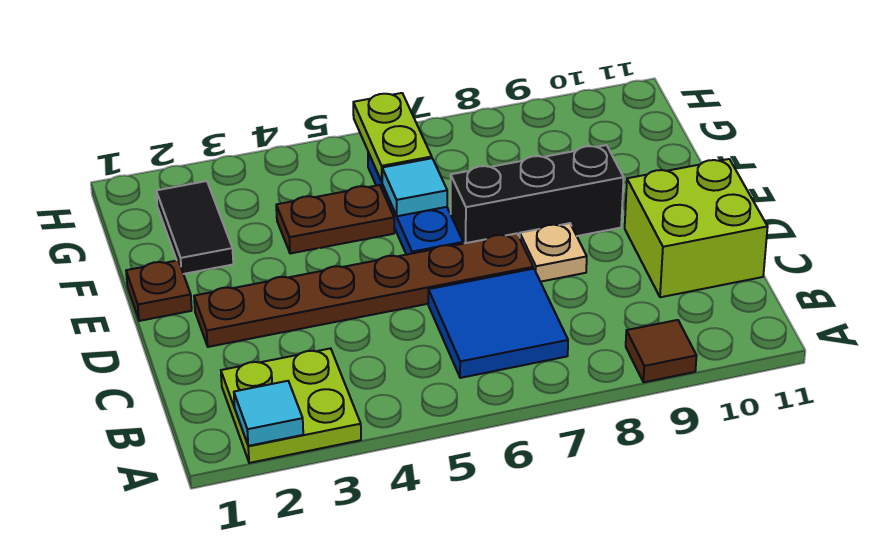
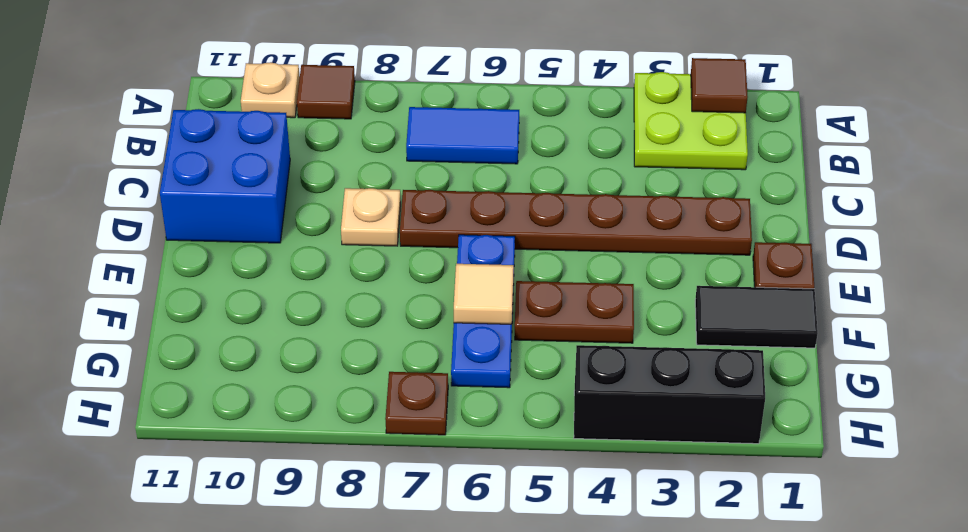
cyan tile A2 level 2 -> brown tile A2 level 2
none -> tan plate A10 level 1
blue tile B6:C7 level 1 -> blue tile B6:B7 level 1
lime brick C10:D11 level 1 -> blue brick C10:D11 level 1
black brick E7:E9 level 1 -> black brick H2:H4 level 1
black tile F2:G2 level 1 -> black tile F1:F2 level 1
cyan tile F6 level 2 -> tan tile F6 level 2
lime plate G6:H6 level 2 -> none
none -> brown plate H7 level 1

